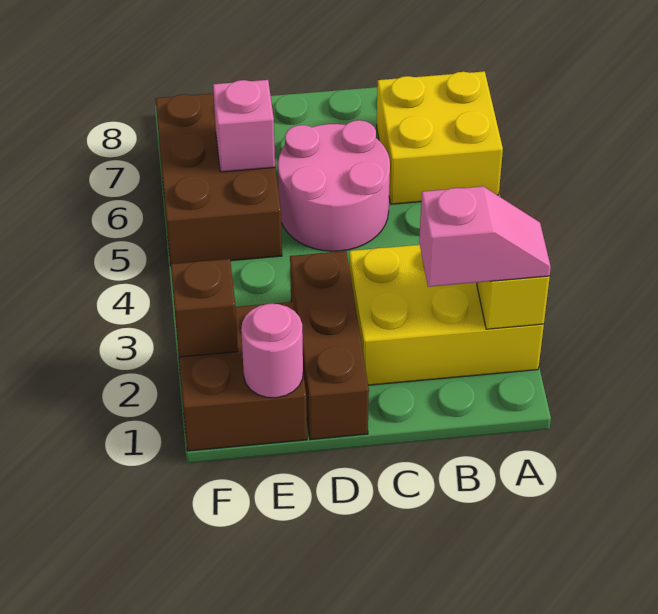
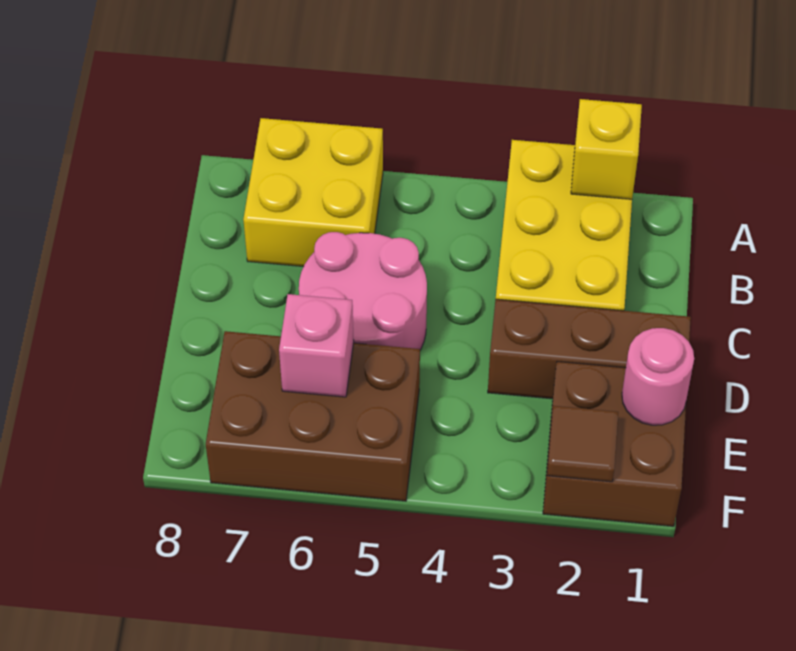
pink slope A2:B2 level 3 top B -> none
brown brick F2 level 2 -> brown tile F2 level 2

